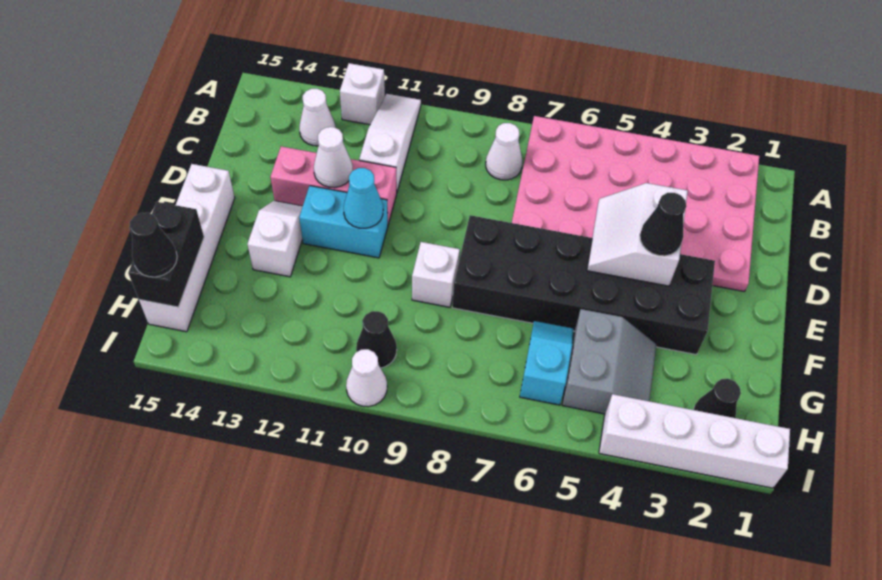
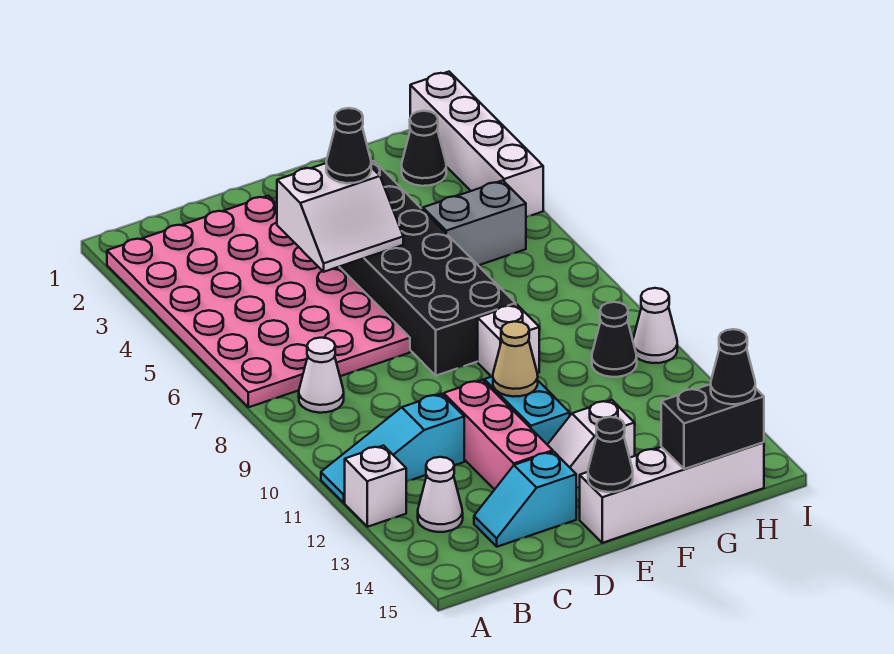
white slope A11:C11 level 1 top C -> cyan slope A11:C11 level 1 top C
white cone D12 level 2 -> none
cyan cone E11 level 2 -> tan cone E11 level 2
none -> black cone E15 level 2
cyan slope G6:H6 level 1 top H -> cyan slope C14:D14 level 1 top D

